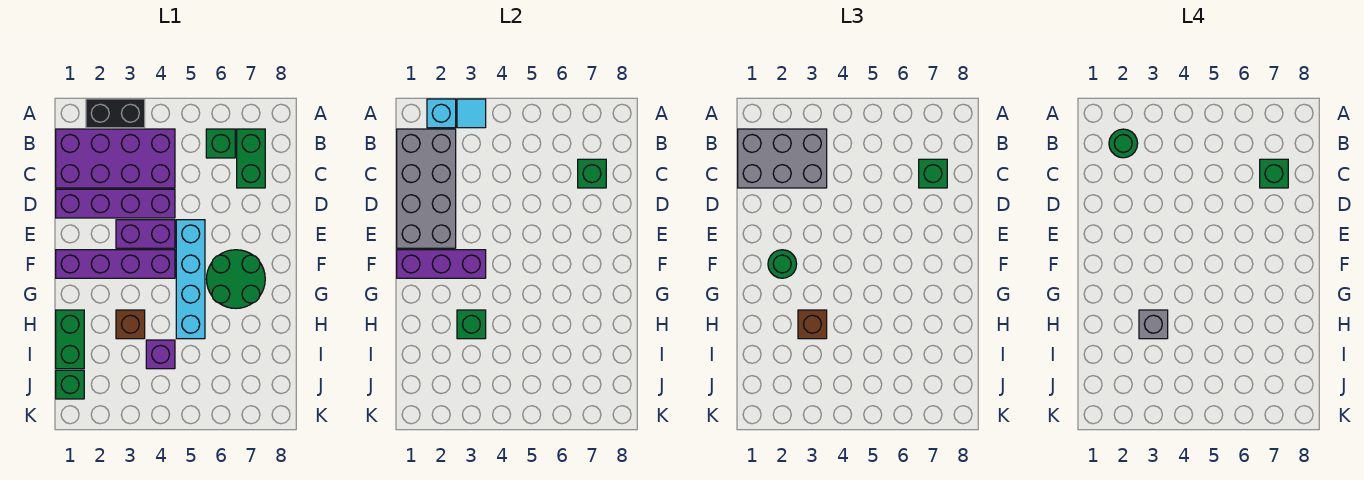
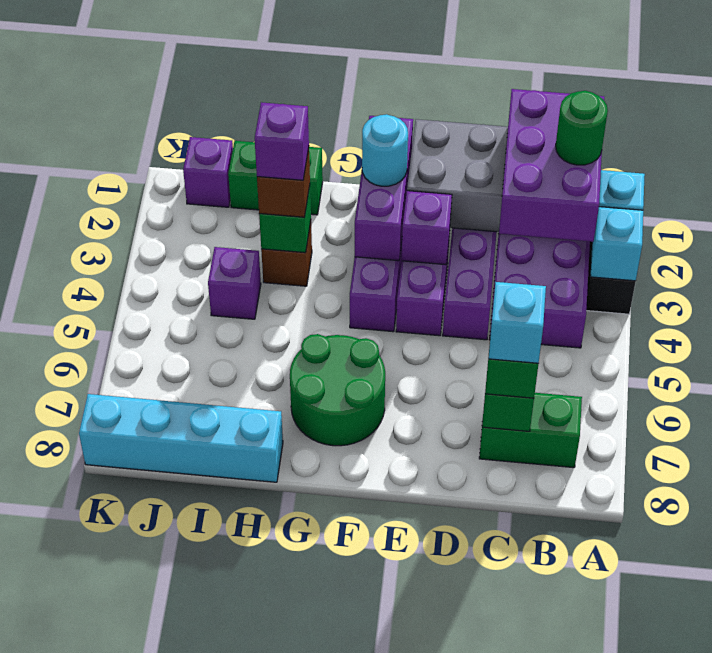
cyan tile A3 level 2 -> cyan brick A3 level 2
grey brick B1:C3 level 3 -> purple brick B1:C3 level 3
green brick B6 level 1 -> none
green brick C7 level 4 -> cyan brick C7 level 4
none -> purple brick E3 level 2
cyan brick E5:H5 level 1 -> cyan brick H8:K8 level 1
green round brick F2 level 3 -> cyan round brick F2 level 3
grey brick H3 level 4 -> purple brick H3 level 4
green brick J1 level 1 -> purple brick J1 level 1

